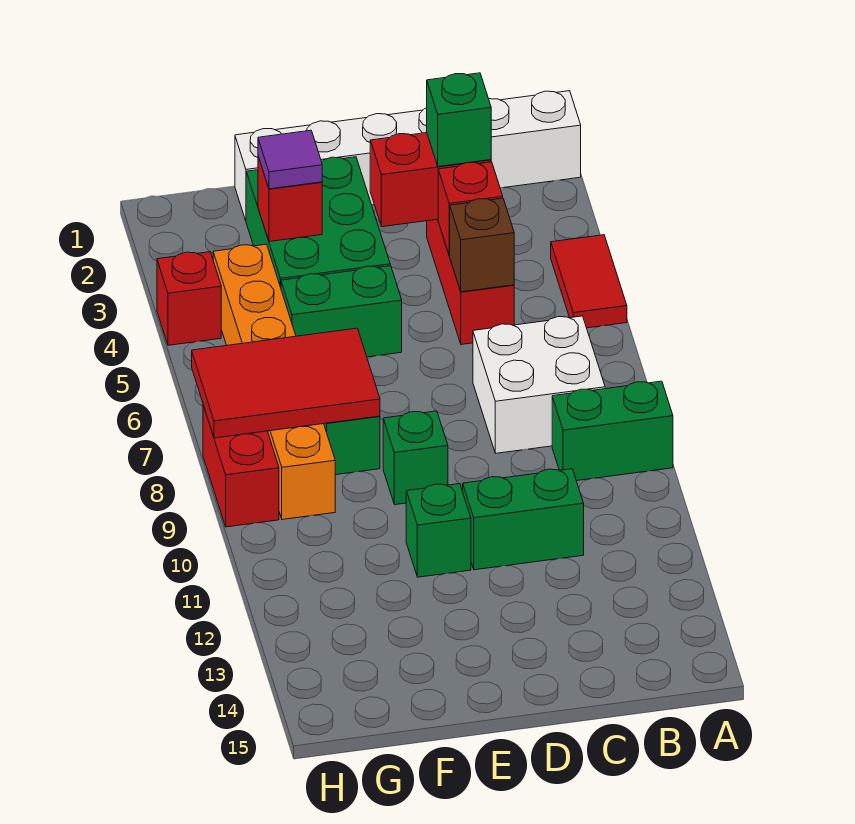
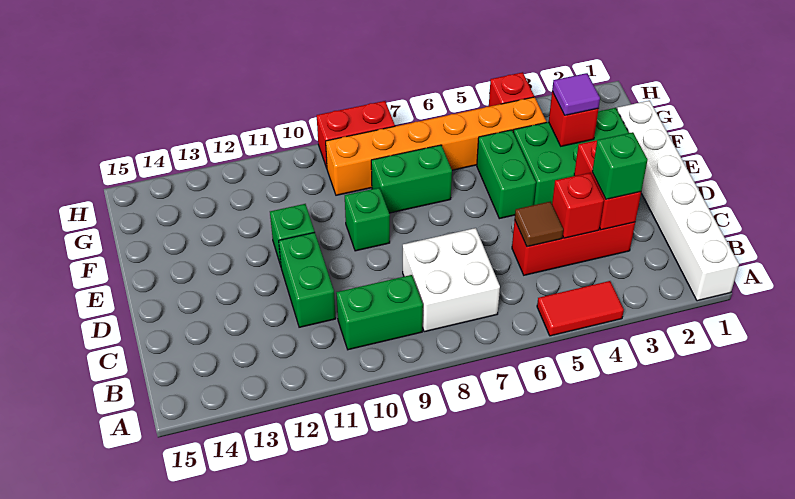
green brick A9:B9 level 1 -> green brick B9:B10 level 1
brown brick C5 level 2 -> brown tile C5 level 2
red tile F7:H8 level 2 -> none

